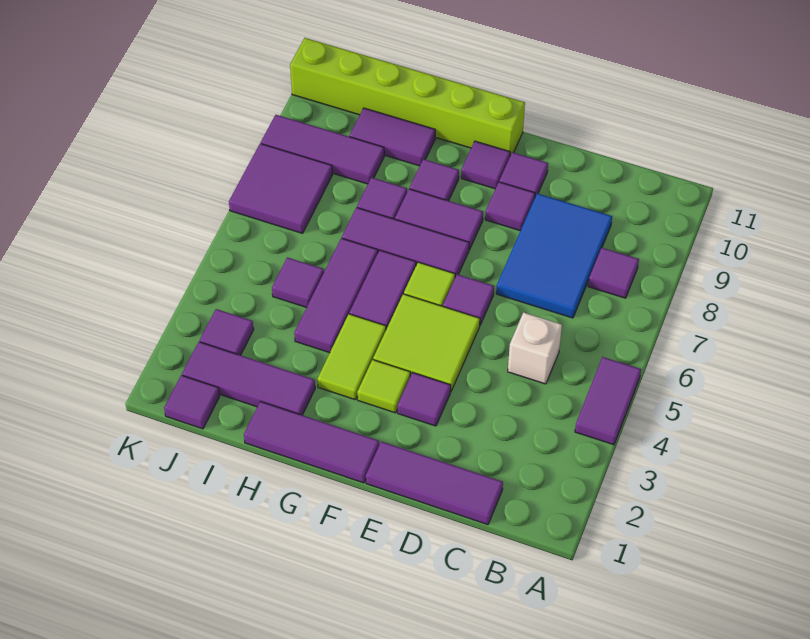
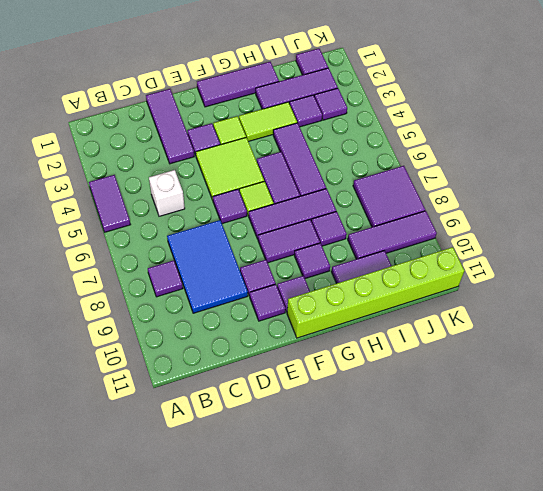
purple tile C1:E1 level 1 -> purple tile D1:D3 level 1
lime tile G3:G4 level 1 -> lime tile G3:H3 level 1
purple tile I5 level 1 -> purple tile I3 level 1

